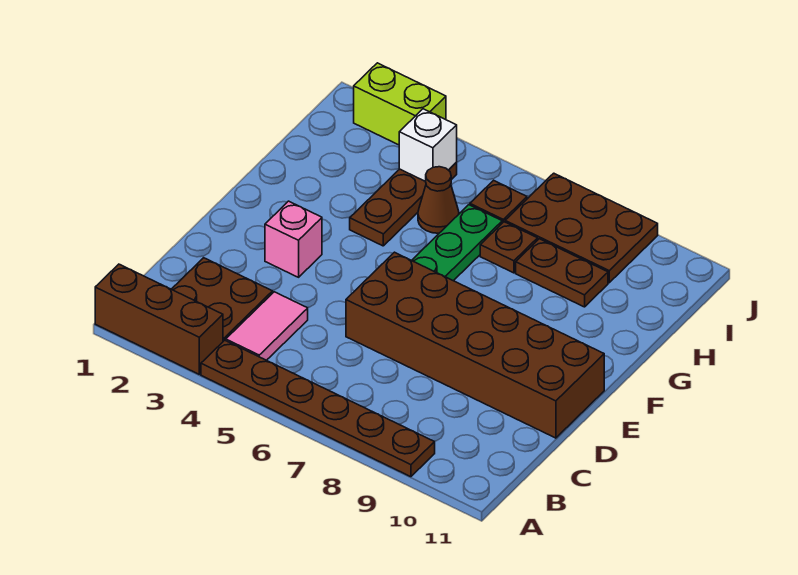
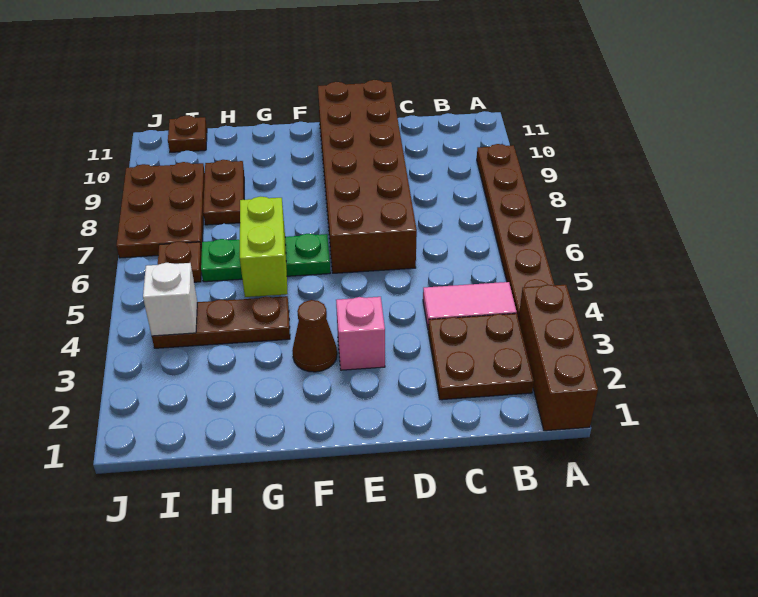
brown cone H5 level 1 -> brown cone F3 level 1
brown plate H7 level 1 -> brown plate I11 level 1
lime brick J2:J3 level 1 -> lime brick G5:G6 level 2

